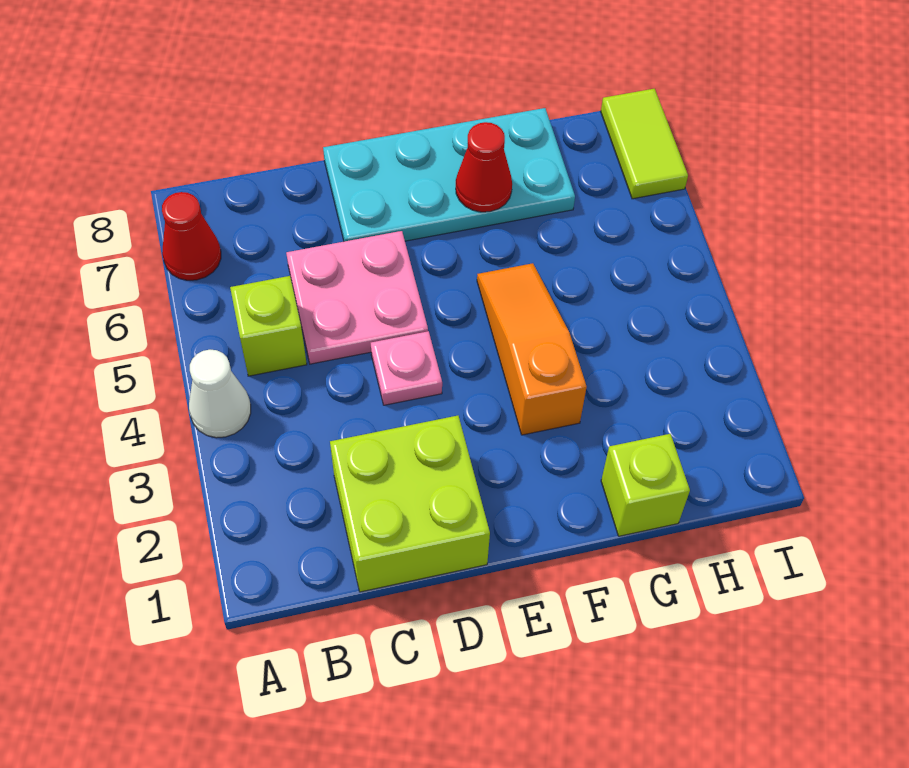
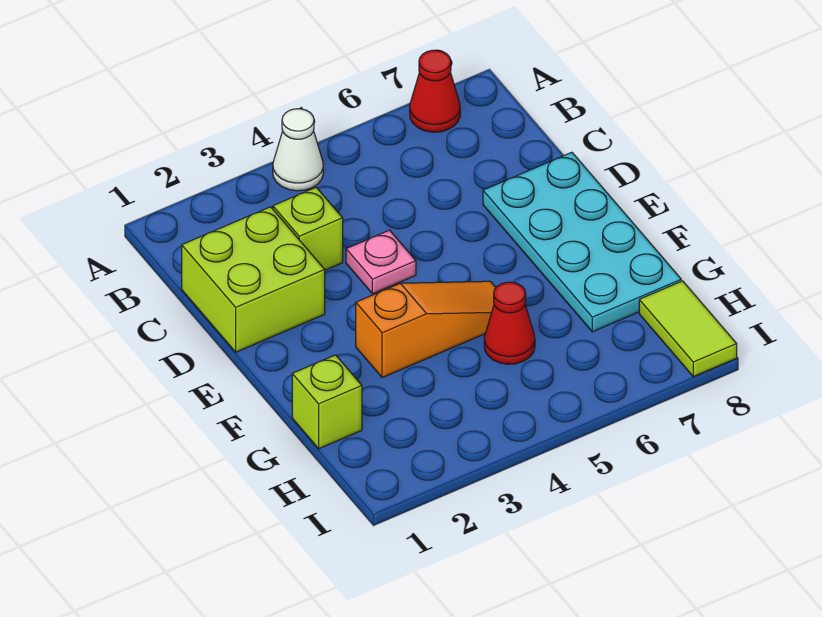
lime brick B5 level 1 -> lime brick C3 level 1
pink plate C5:D6 level 1 -> none
red cone F7 level 2 -> red cone G5 level 1
lime tile I7:I8 level 1 -> lime tile H8:I8 level 1

